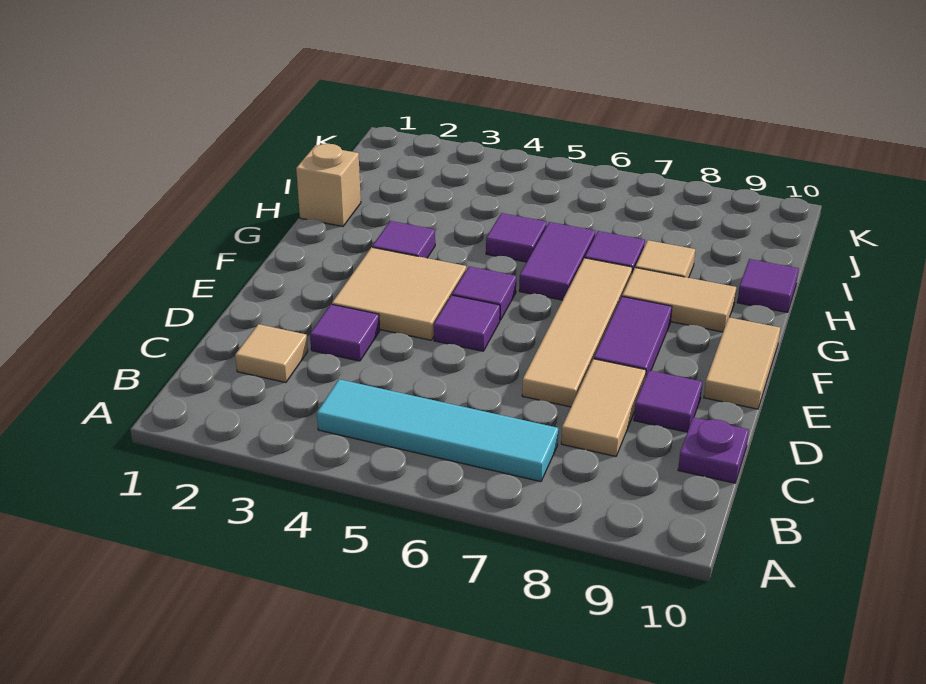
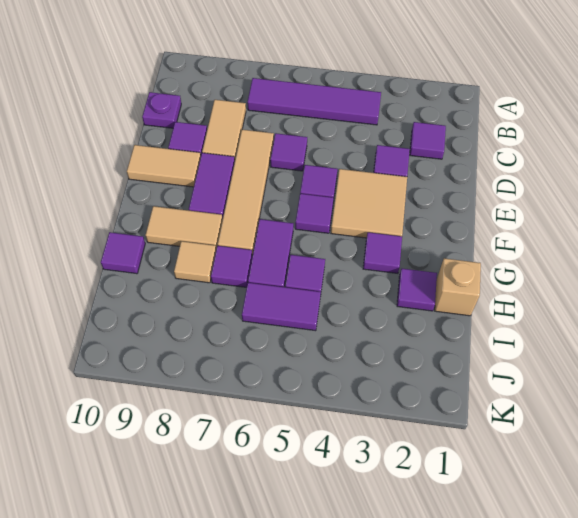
cyan tile B4:B7 level 1 -> purple tile B4:B7 level 1
tan tile C2 level 1 -> purple tile C2 level 1
none -> purple tile D6 level 1
tan tile E10:F10 level 1 -> tan tile E9:E10 level 1
none -> purple tile H2 level 1
none -> purple tile I5:I6 level 1

